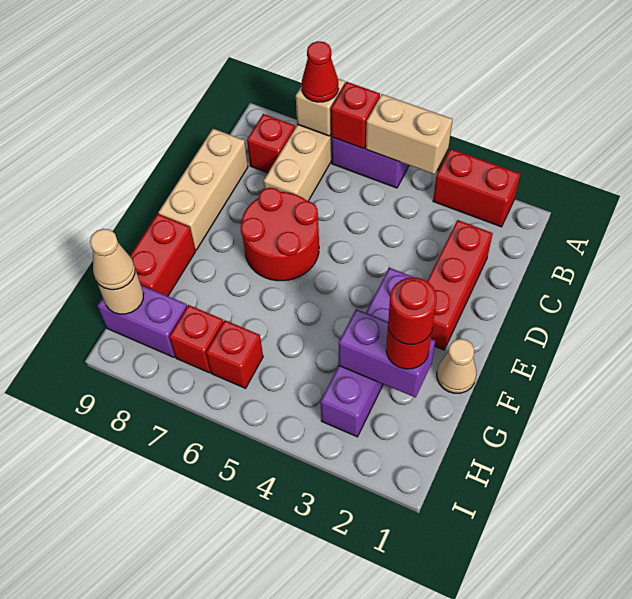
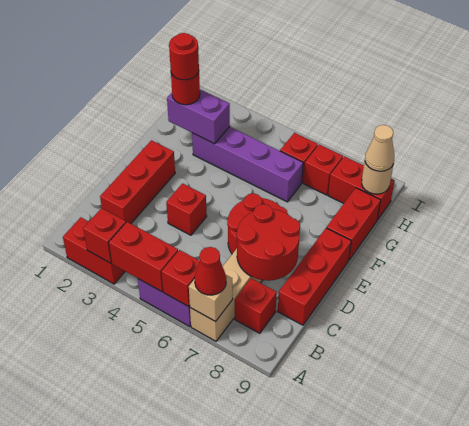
none -> red brick A3 level 2
tan brick A4:A5 level 2 -> red brick A4:A5 level 2
none -> red round brick C7:D8 level 2
tan brick C9:E9 level 1 -> red brick C9:E9 level 1
none -> red brick D4 level 1
purple brick E3:H3 level 1 -> purple brick G3:G6 level 1
tan cone F1 level 1 -> none
purple brick H8:H9 level 1 -> red brick H8:H9 level 1

